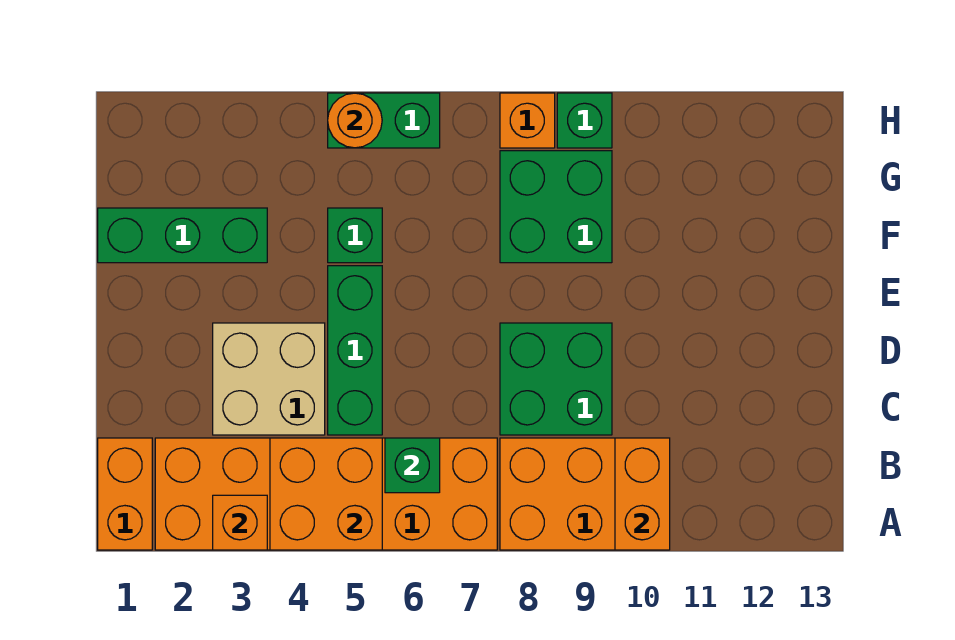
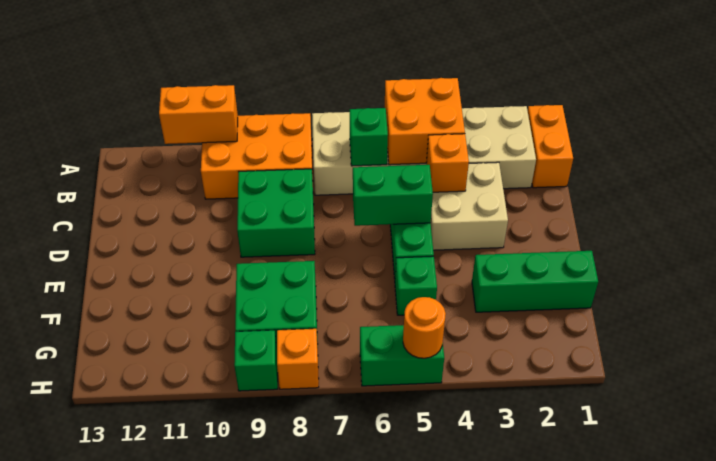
orange brick A2:B7 level 1 -> tan brick A2:B7 level 1
orange brick A3 level 2 -> orange brick C4 level 2
orange brick A10:B10 level 2 -> orange brick A10:A11 level 2
none -> green brick D5:D6 level 2

